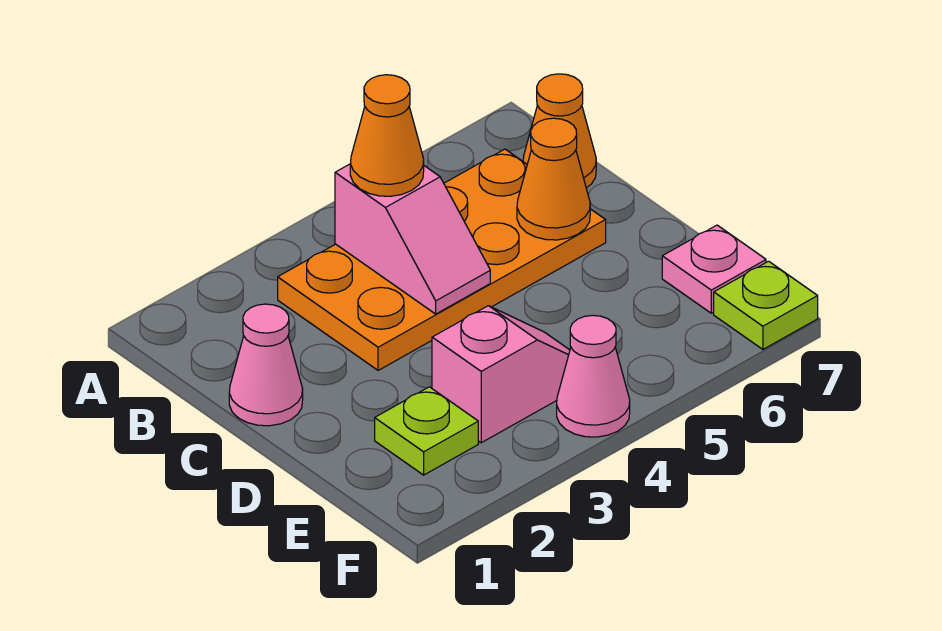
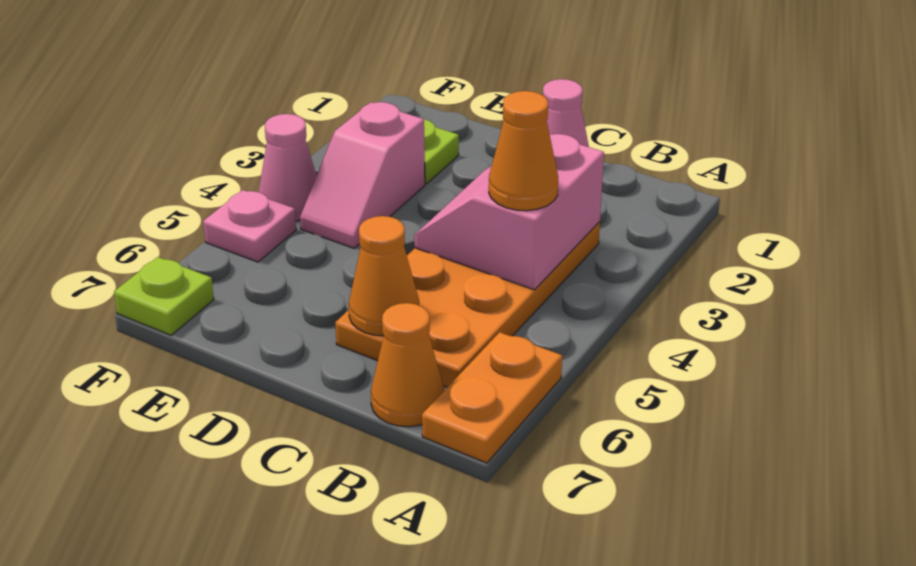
none -> orange plate A6:A7 level 1
pink slope B4:C4 level 2 top B -> pink slope B3:C4 level 2 top B
pink plate E7 level 1 -> pink plate F5 level 1

